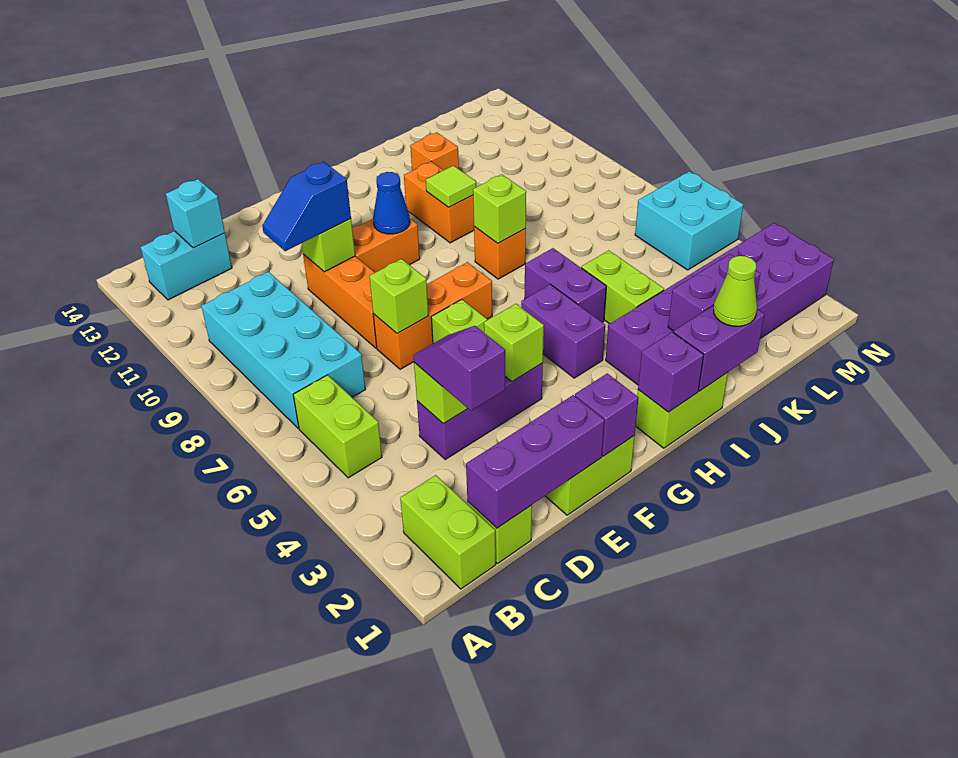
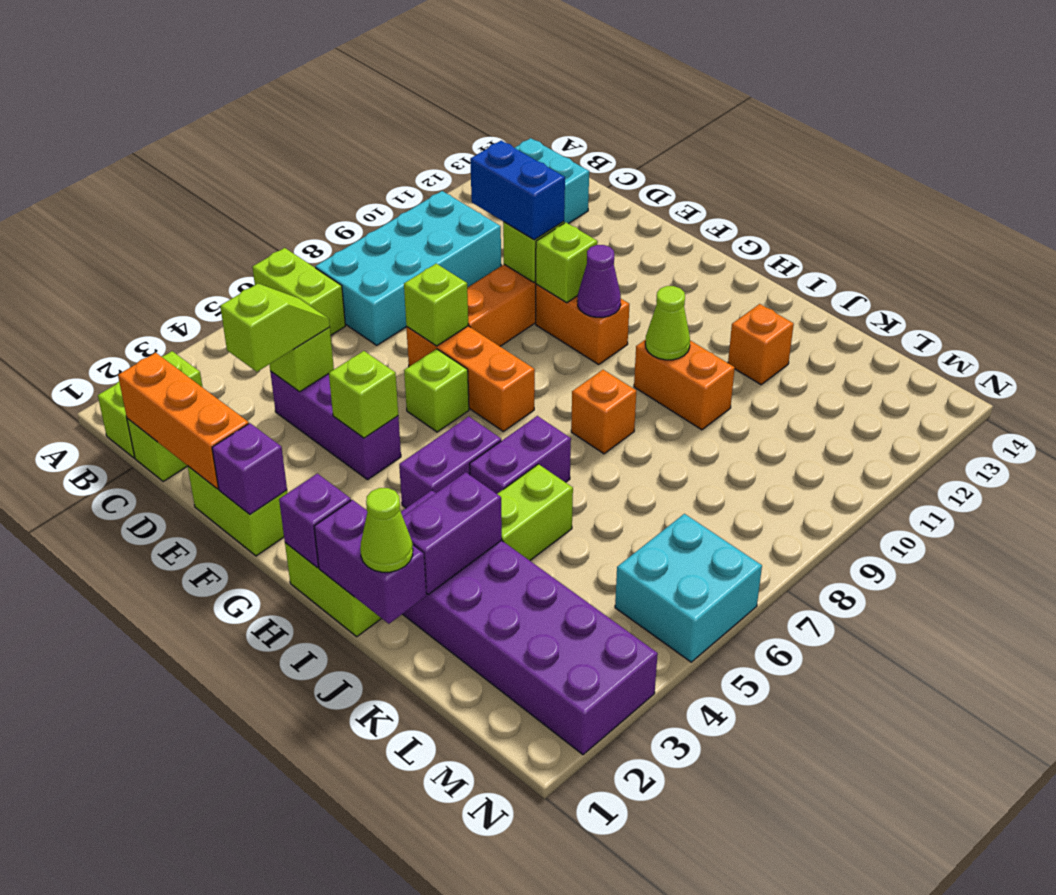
lime brick B5:B6 level 1 -> lime brick A6:B6 level 1
purple brick C1:E1 level 2 -> orange brick C1:E1 level 2
cyan brick C13 level 2 -> none
purple slope D3:D4 level 3 top 3 -> lime slope D3:D4 level 3 top 3
blue slope D10:E10 level 3 top E -> blue brick D10:E10 level 3
blue cone G10 level 2 -> purple cone G10 level 2
lime brick I8 level 2 -> lime brick F10 level 2
orange brick I10:I11 level 1 -> orange brick I10:J10 level 1
lime tile I10 level 2 -> lime cone I10 level 2
purple brick J2:K2 level 2 -> purple brick J2:J3 level 2

